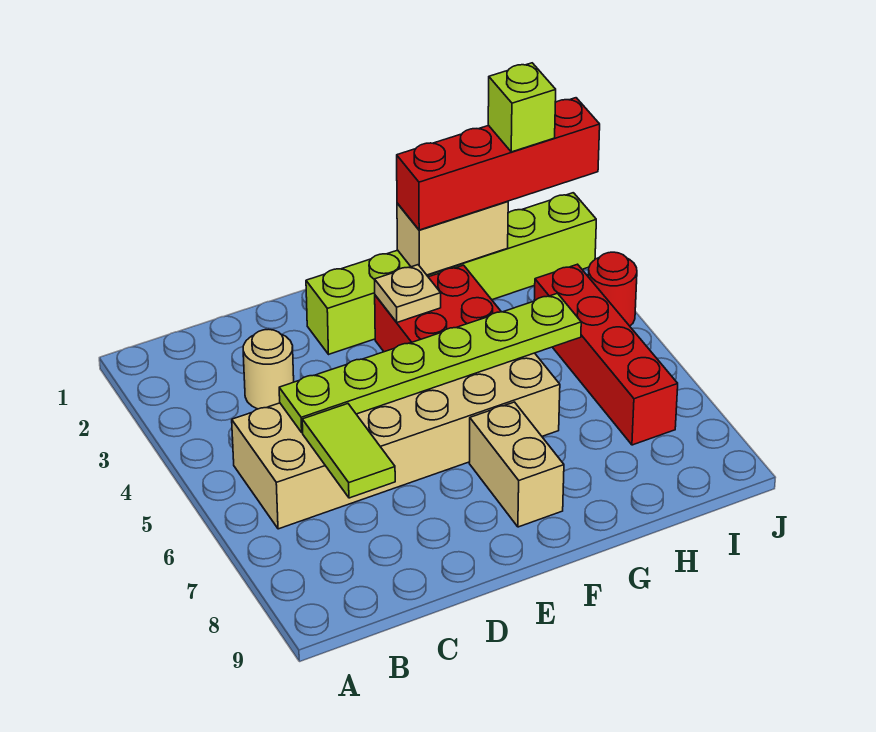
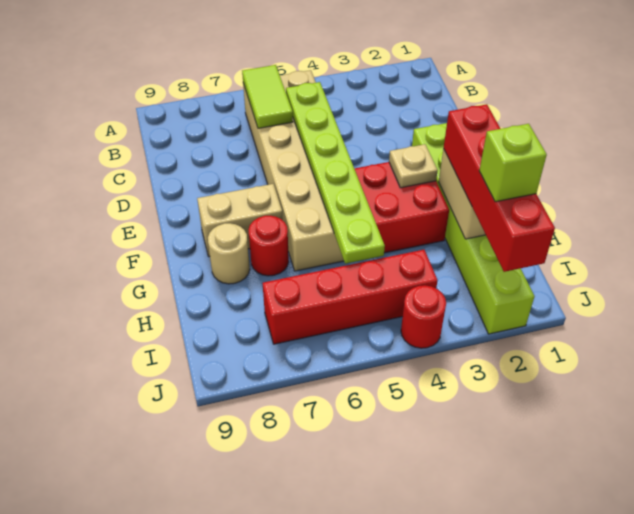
tan round brick C3 level 1 -> tan round brick G8 level 1
lime tile C6:C7 level 2 -> lime tile B6:C6 level 2
none -> red round brick G7 level 1

